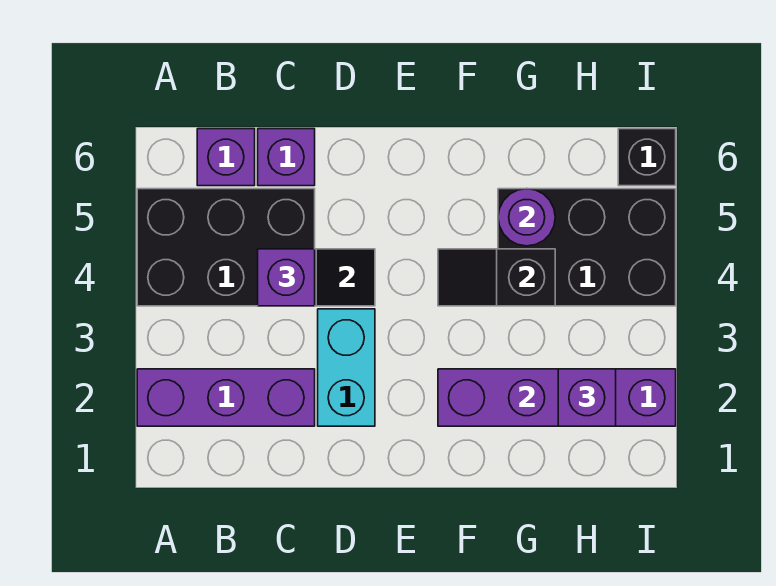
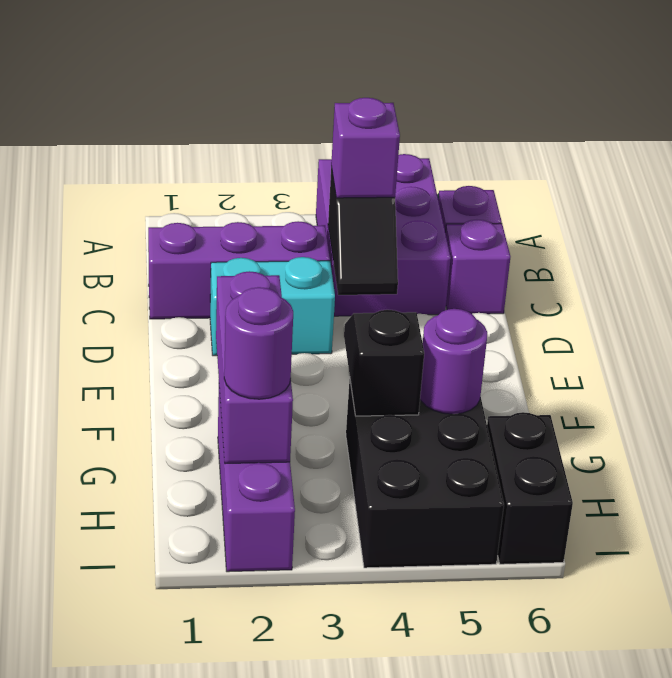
purple brick A2:C2 level 1 -> purple brick C1:C3 level 1
black brick A4:C5 level 1 -> purple brick A4:C5 level 1
purple brick H2 level 3 -> purple round brick H2 level 3
black brick I6 level 1 -> black brick H6:I6 level 1

